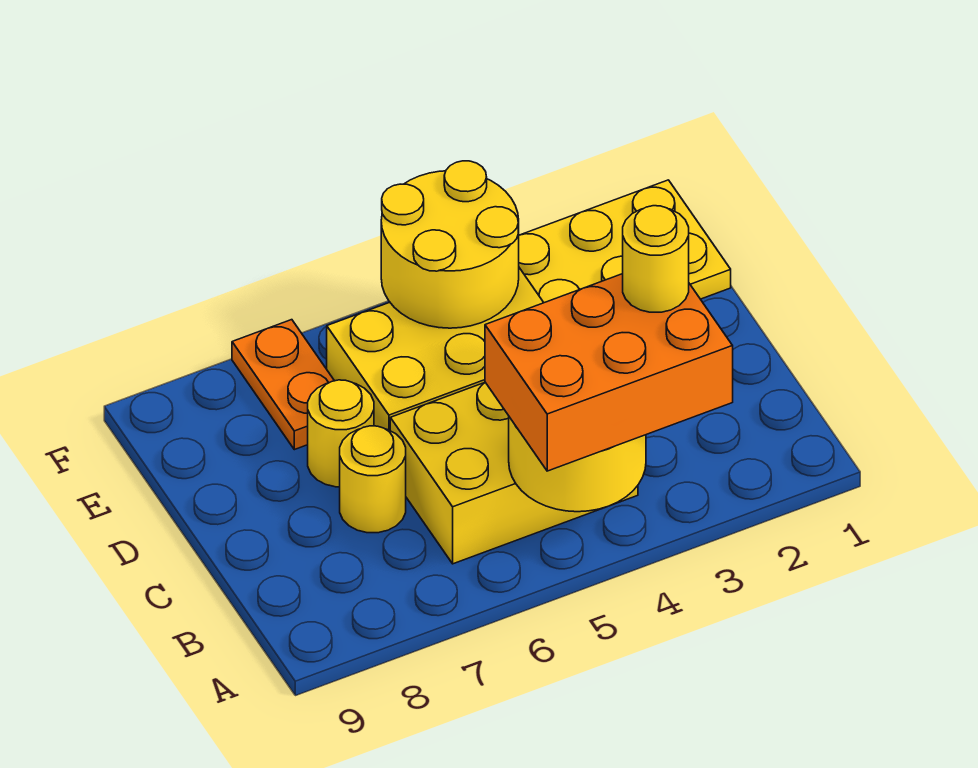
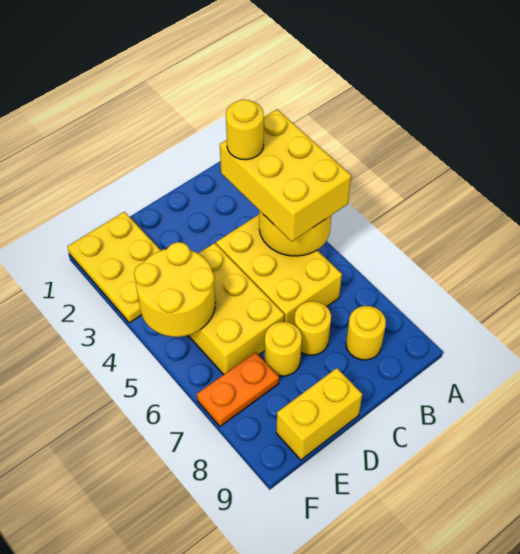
orange brick A3:B5 level 3 -> yellow brick A3:B5 level 3
none -> yellow round brick B8 level 1
none -> yellow brick D9:E9 level 1

